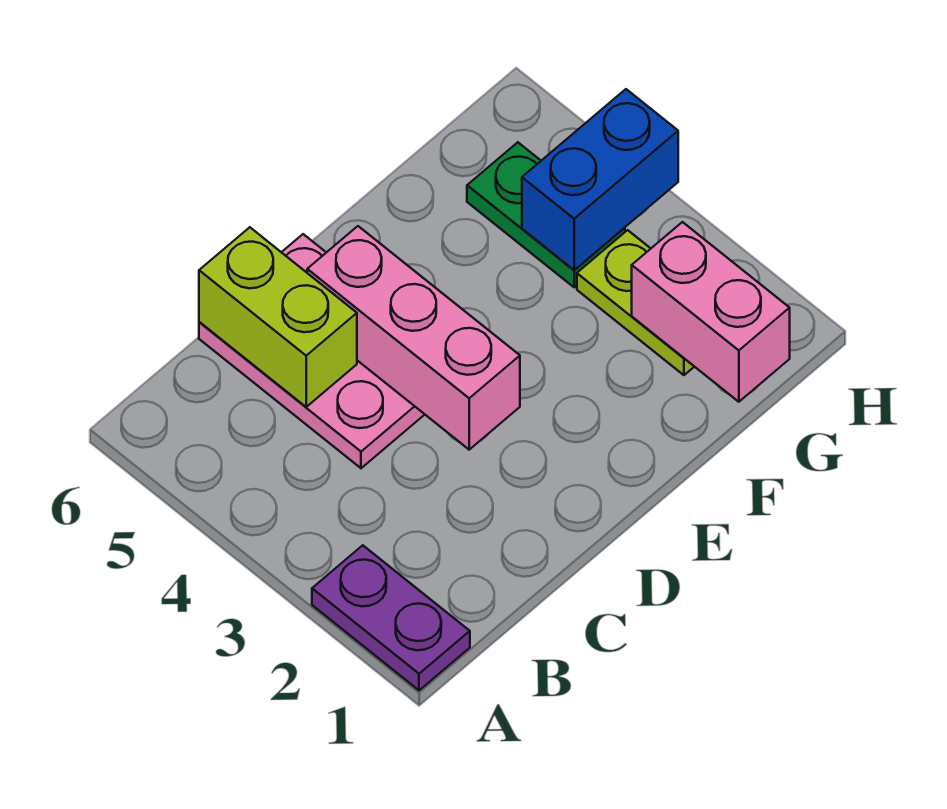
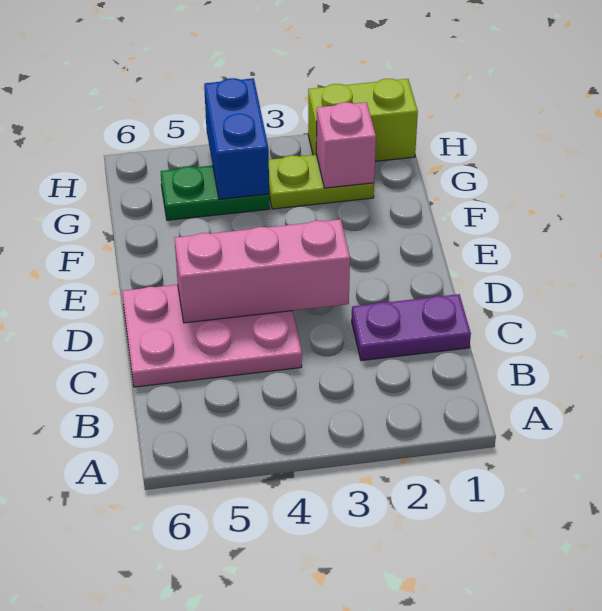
purple plate A1:A2 level 1 -> purple plate C1:C2 level 1
lime brick C5:C6 level 2 -> lime brick H1:H2 level 1
pink brick G1:G2 level 2 -> pink brick G2 level 2

